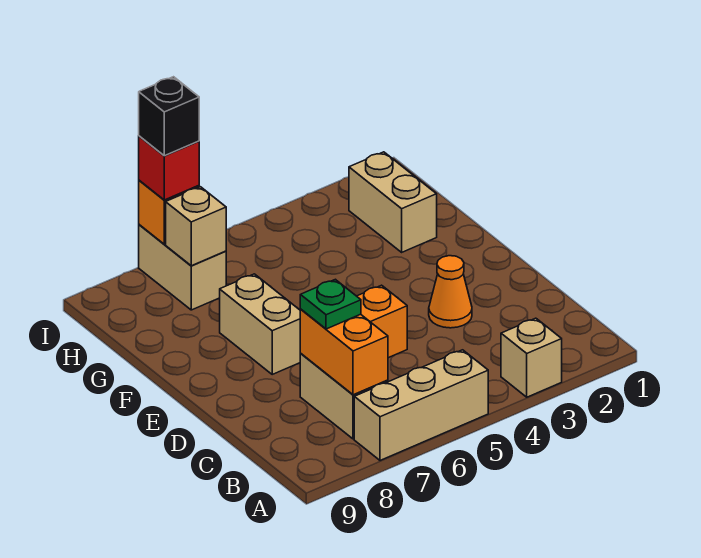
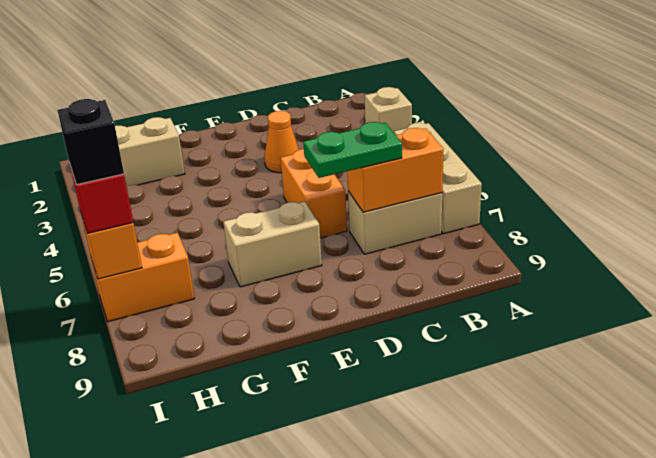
green plate C7 level 3 -> green plate C7:D7 level 3
tan brick H7:I7 level 1 -> orange brick H7:I7 level 1
tan brick H7 level 2 -> none

